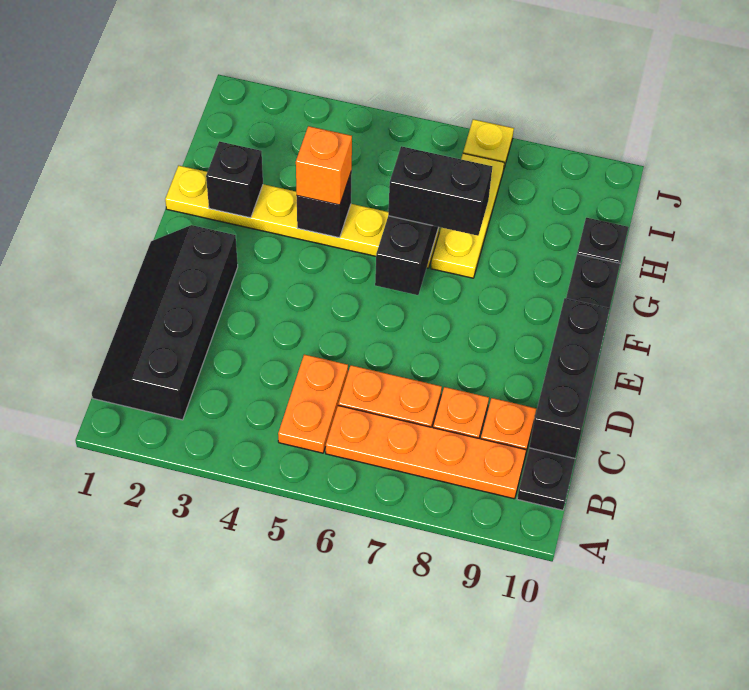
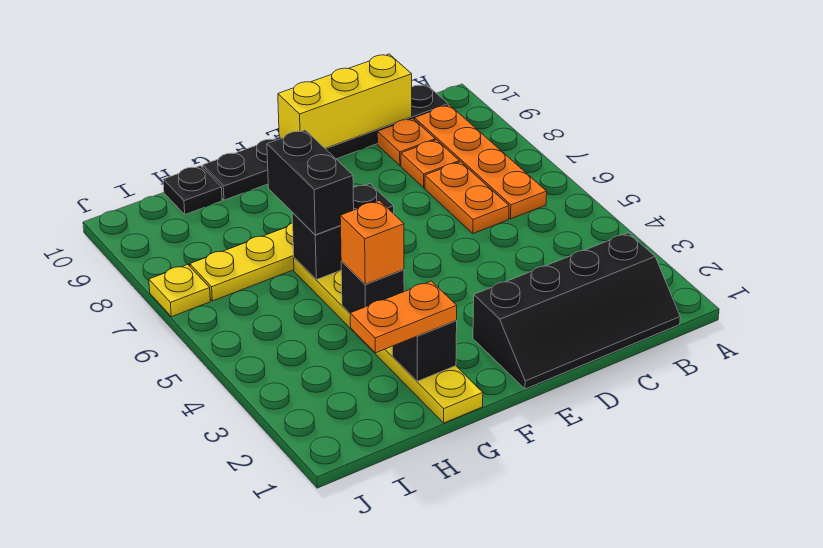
orange plate B5:C5 level 1 -> orange plate G2:H2 level 3
black brick C10:E10 level 2 -> yellow brick C10:E10 level 2

